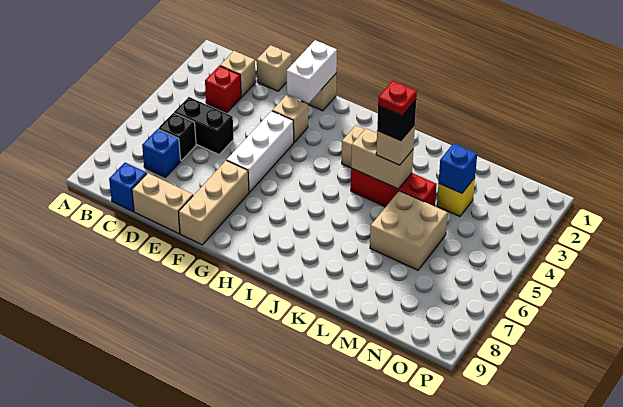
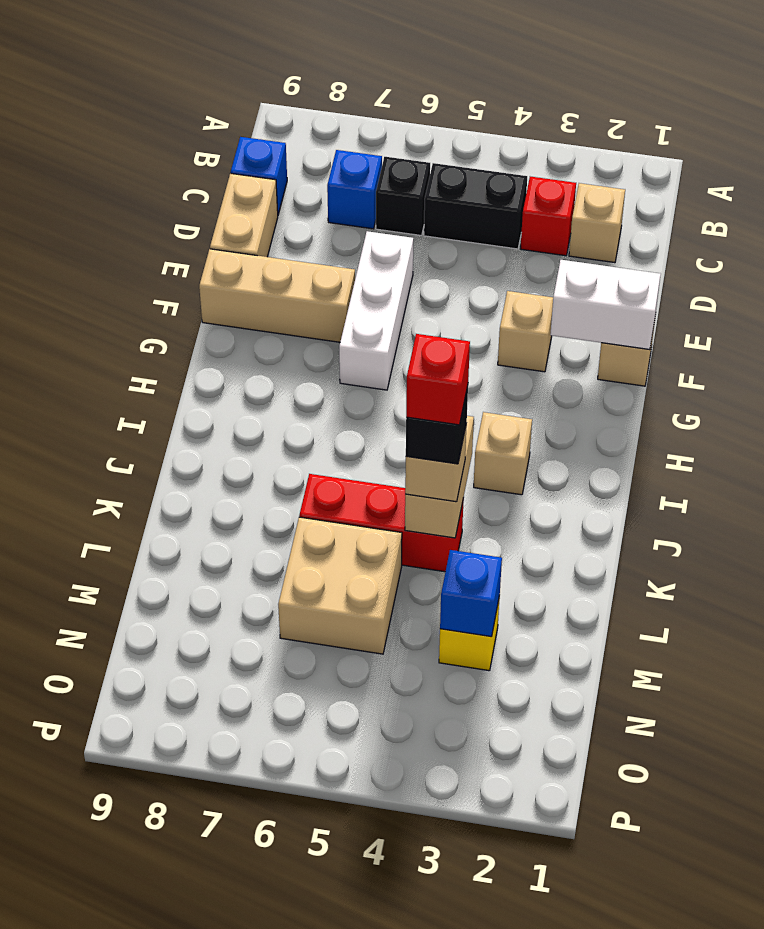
black brick C5:D5 level 1 -> black brick C4:C5 level 1
tan brick D1 level 1 -> none
white brick F4:F6 level 1 -> white brick E6:G6 level 1
red brick J4:L4 level 1 -> red brick K4:K6 level 1
red plate K4 level 5 -> red brick K4 level 5

